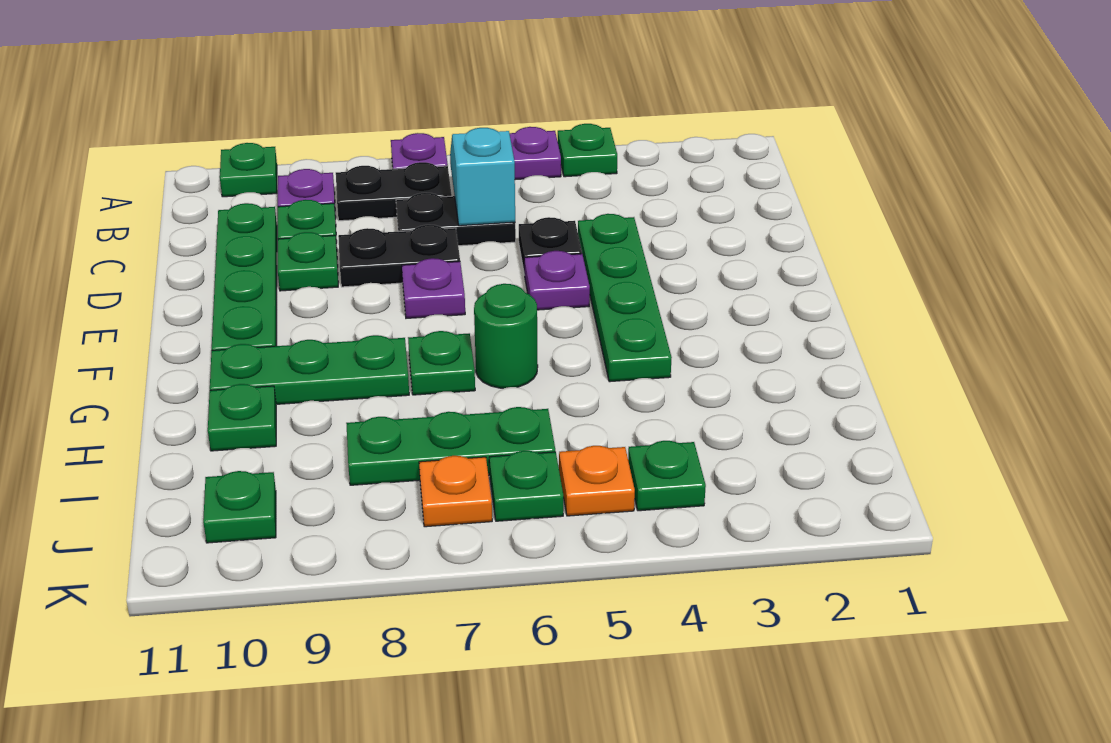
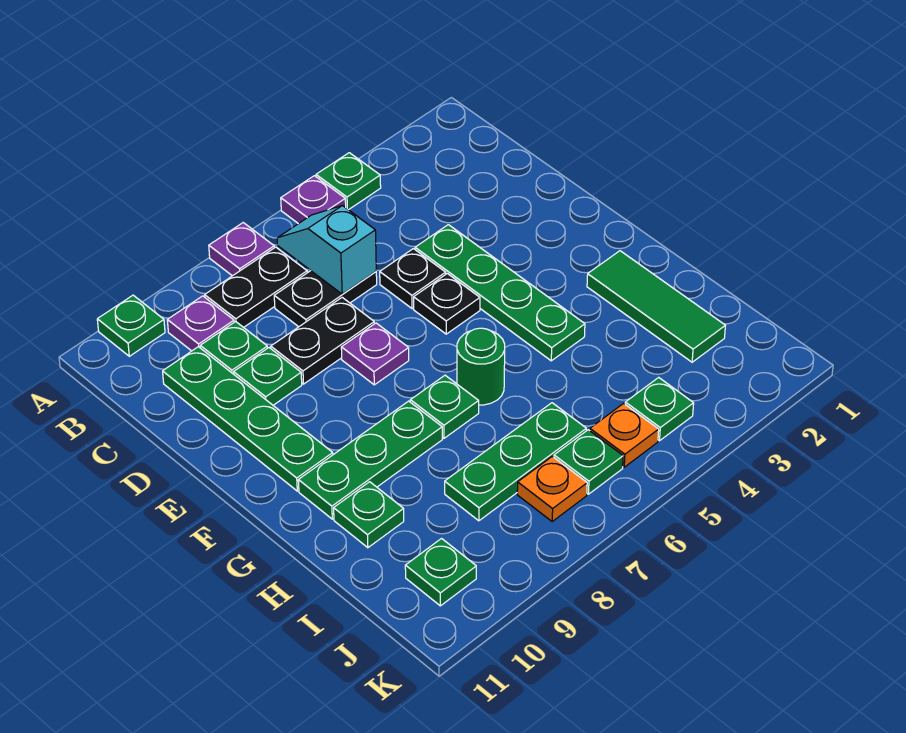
purple plate E5 level 1 -> black plate E5 level 1
none -> green tile G2:I2 level 1

